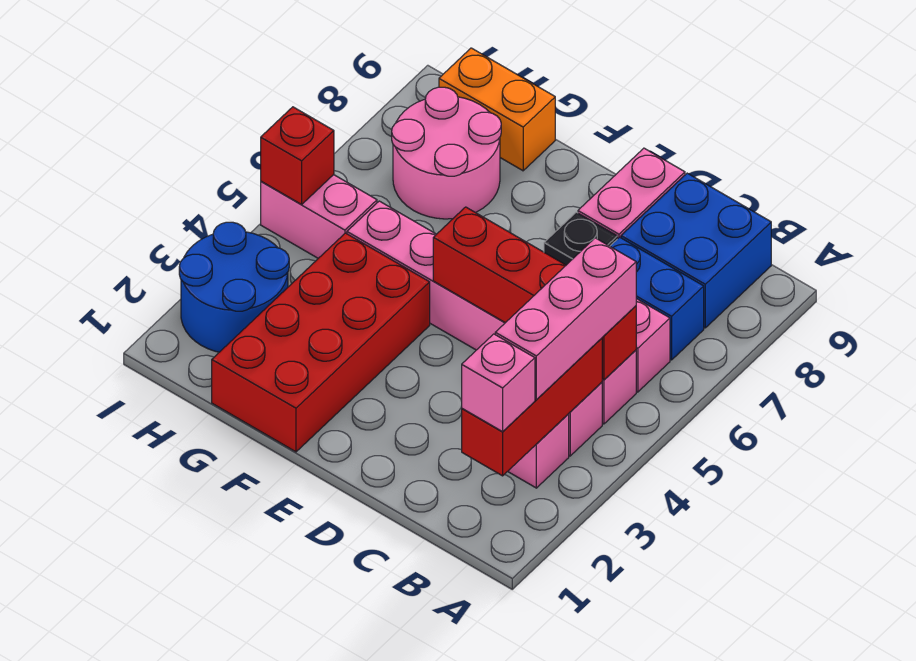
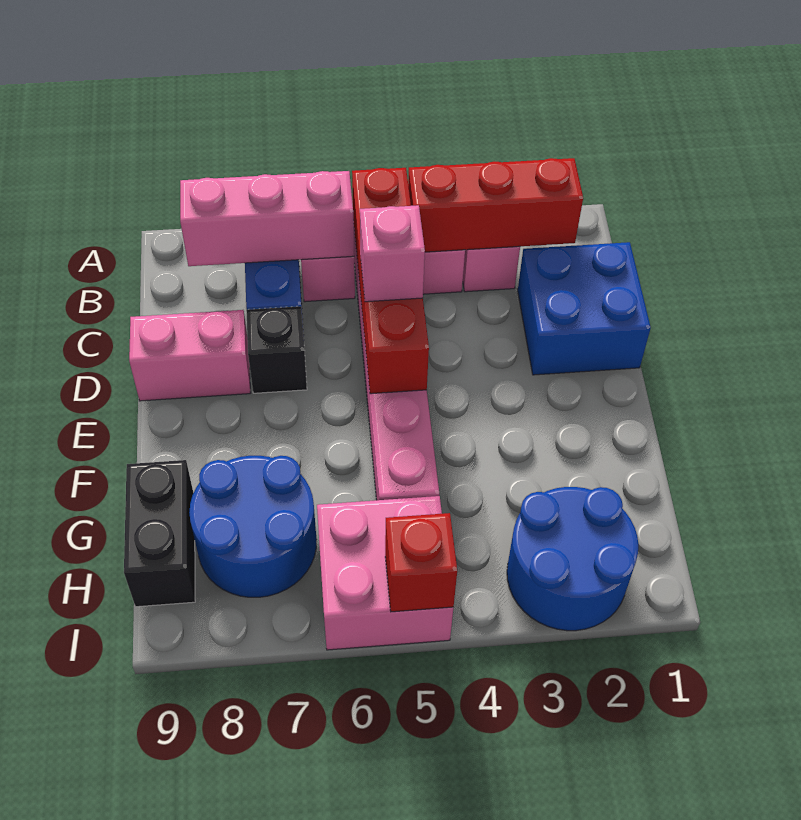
pink brick B2 level 3 -> pink brick D5 level 3
pink brick B3:B5 level 3 -> pink brick B6:B8 level 2
blue brick B8:C9 level 1 -> blue brick C1:D2 level 1
red brick F1:G4 level 1 -> none
pink round brick G7:H8 level 1 -> blue round brick G7:H8 level 1
orange brick G9:H9 level 1 -> black brick G9:H9 level 1
pink brick H5:I5 level 1 -> pink brick H5:I6 level 1

